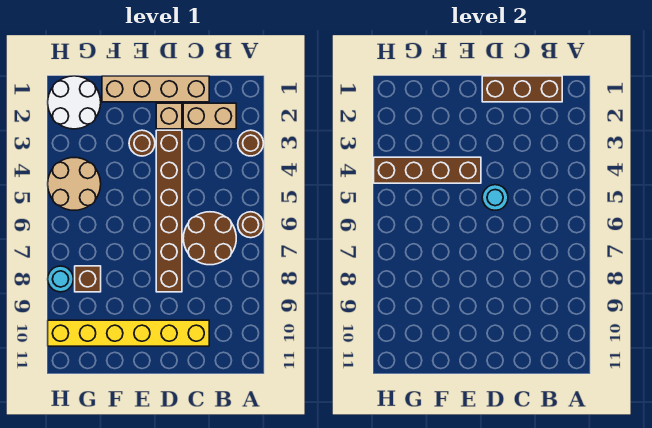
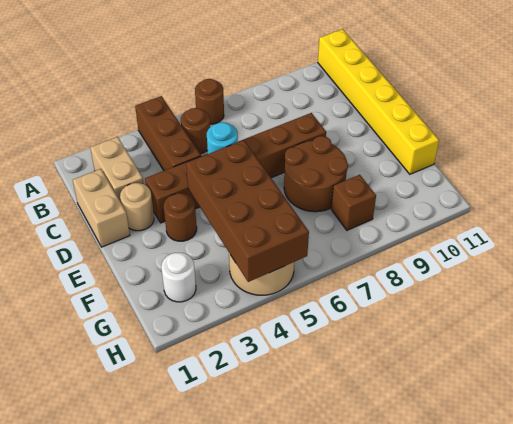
brown round brick A3 level 1 -> brown round brick B5 level 1
brown brick B1:D1 level 2 -> brown brick A4:C4 level 1
brown round brick B6:C7 level 1 -> brown round brick E7:F8 level 1
tan brick C1:F1 level 1 -> tan brick C1:D1 level 1
yellow brick C10:H10 level 1 -> yellow brick A11:F11 level 1
tan brick D2 level 1 -> tan round brick D2 level 1
brown brick E4:H4 level 2 -> brown brick E4:H5 level 2
white round brick G1:H2 level 1 -> white round brick G2 level 1
cyan round brick H8 level 1 -> none

